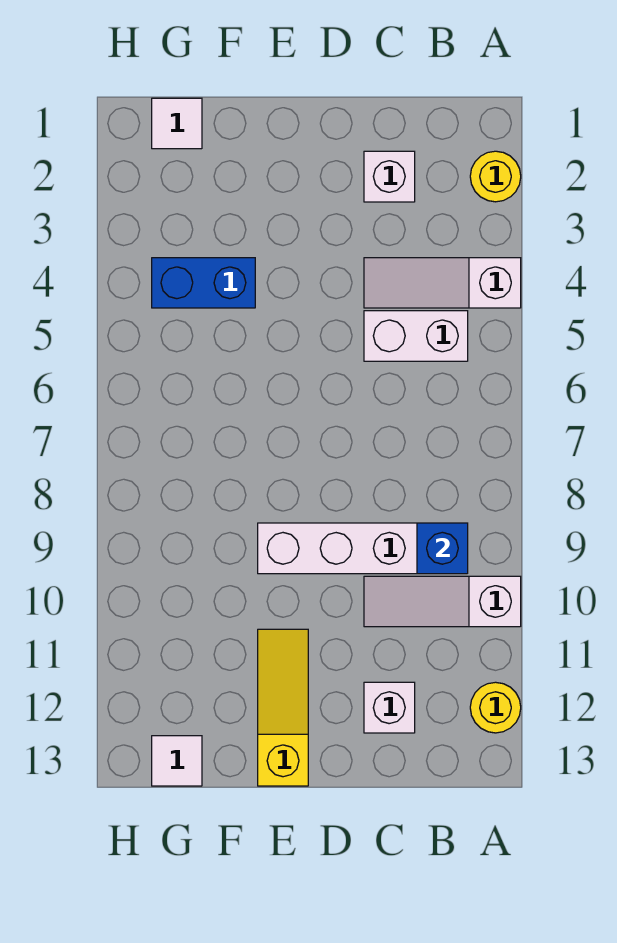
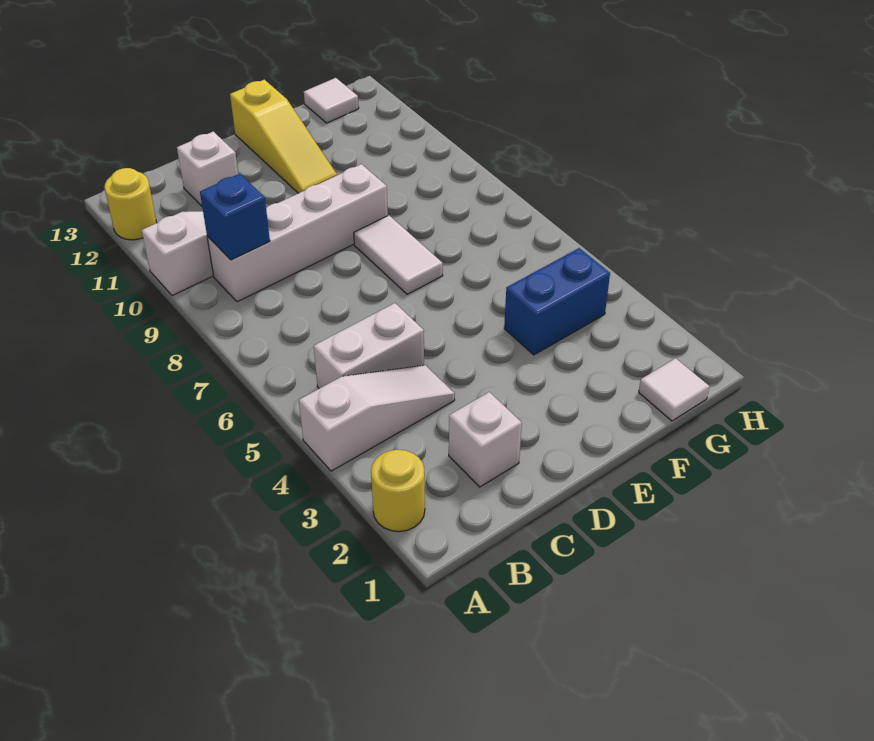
none -> white tile E7:E8 level 1

